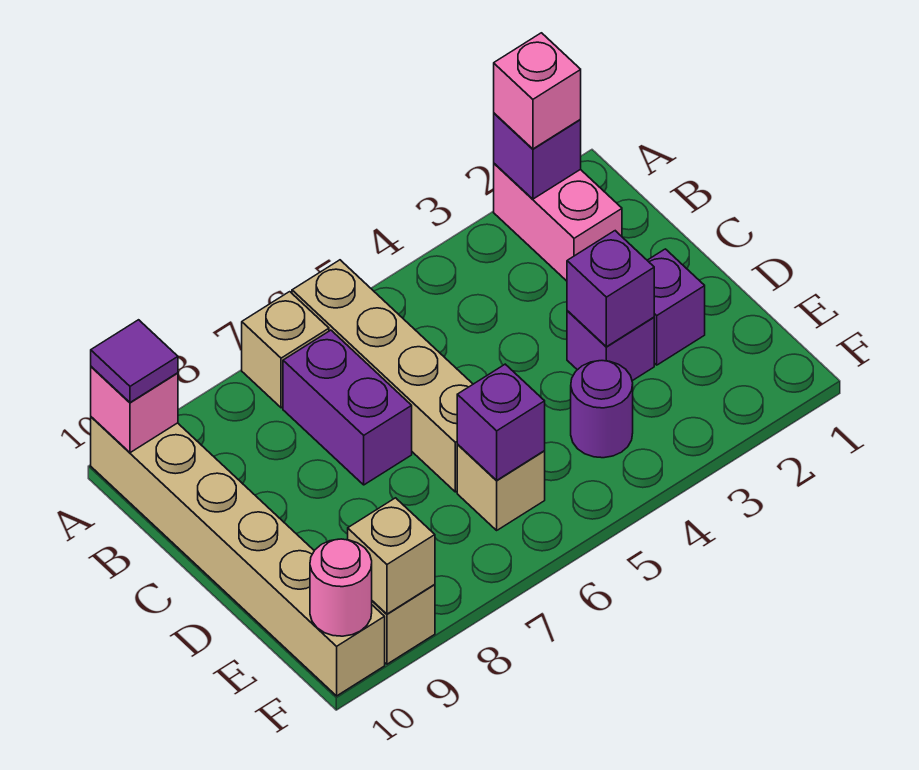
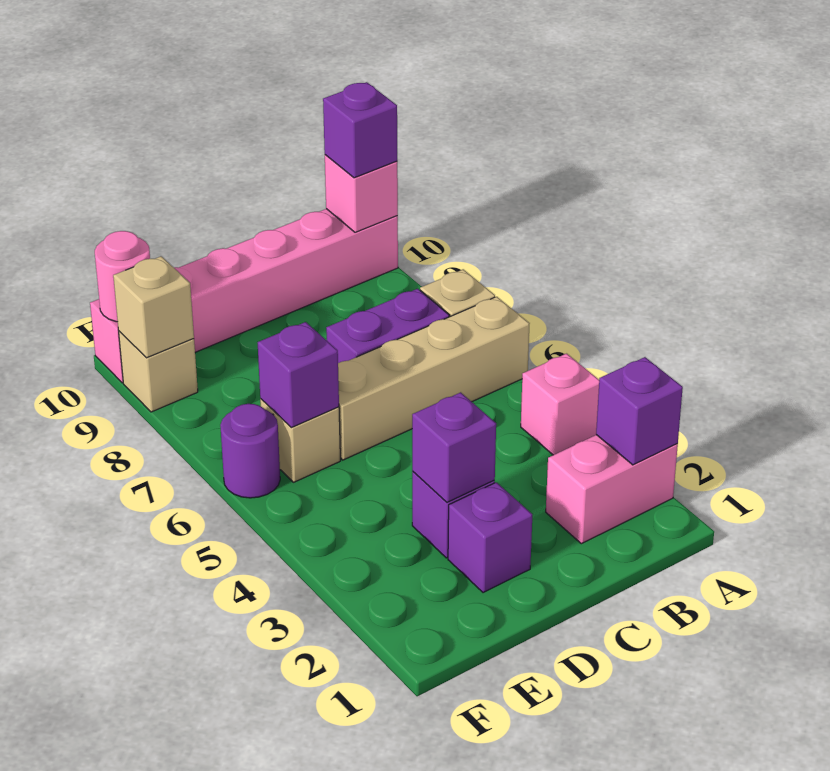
pink brick A2 level 3 -> pink brick A4 level 1
tan brick A10:F10 level 1 -> pink brick A10:F10 level 1
purple tile A10 level 3 -> purple brick A10 level 3
purple round brick E4 level 1 -> purple round brick F6 level 1

